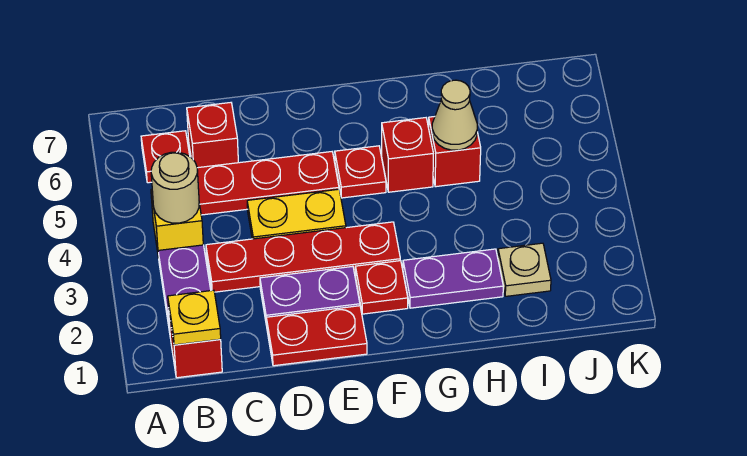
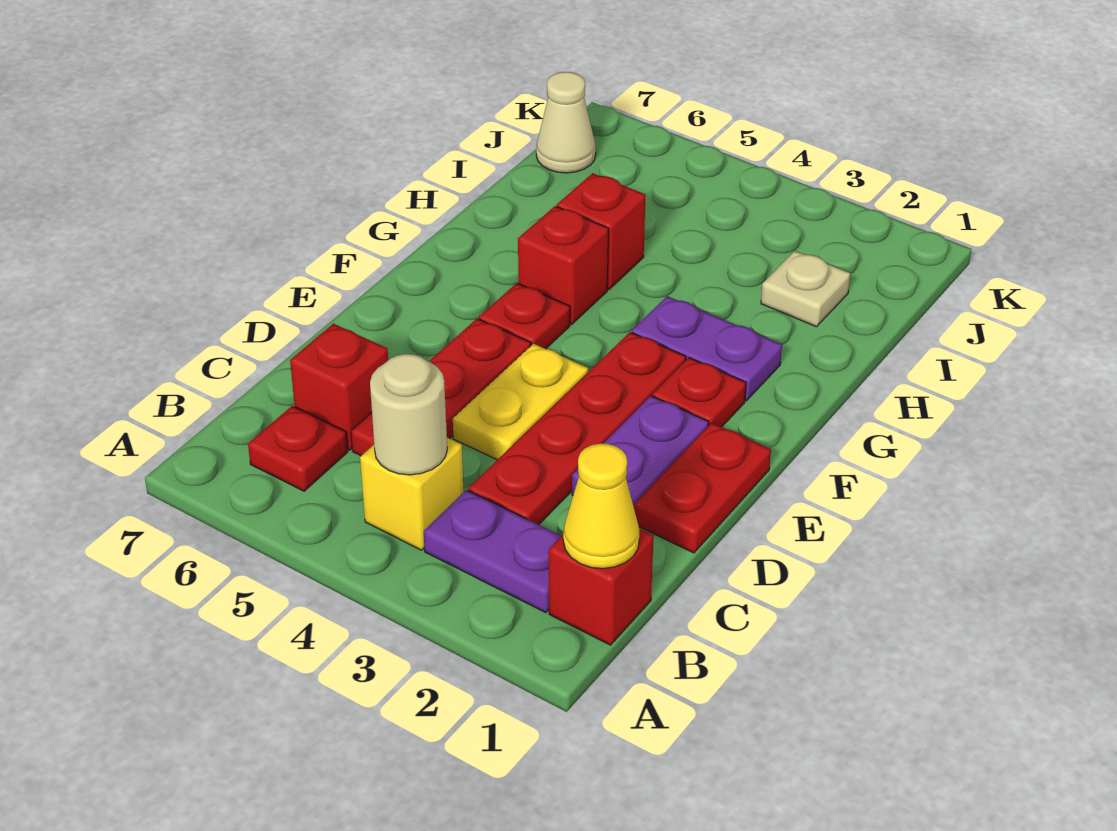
yellow plate B1 level 2 -> yellow cone B1 level 2
purple plate G2:H2 level 1 -> purple plate G2:G3 level 1
tan cone H5 level 2 -> tan cone J7 level 1

